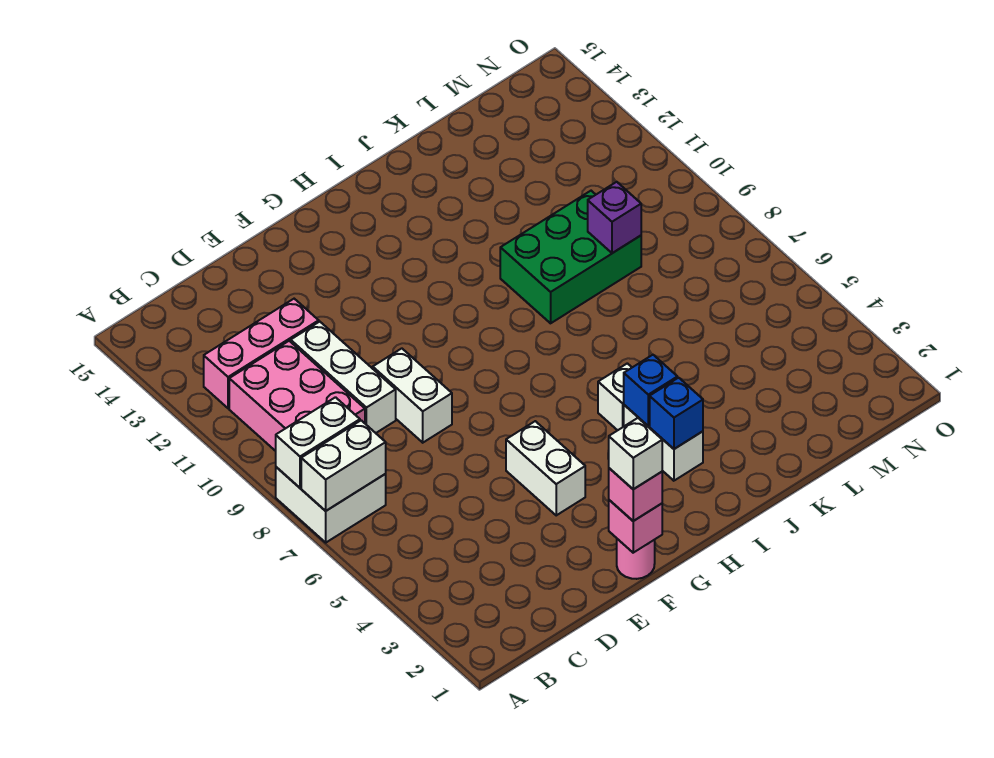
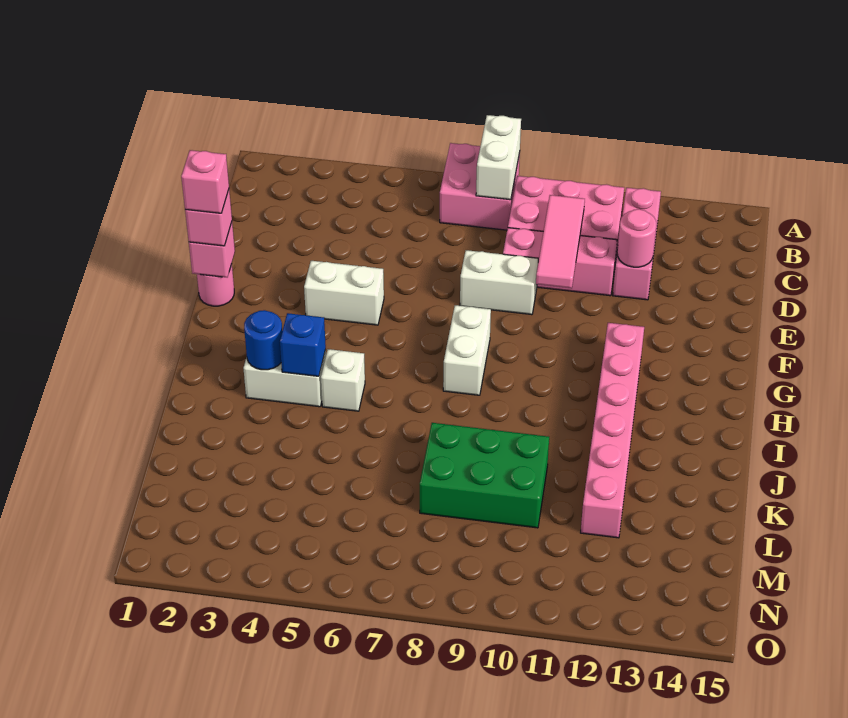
white brick A7:B8 level 1 -> pink brick A7:B8 level 1
white brick A7:B7 level 2 -> white brick G8:H8 level 1
none -> pink tile C10:E10 level 2
white brick D9:D11 level 1 -> pink brick D9:D11 level 1
none -> pink round brick D12 level 2
white brick F1 level 4 -> pink brick F1 level 4
none -> pink brick G12:L12 level 1
blue brick I3 level 2 -> blue round brick I3 level 2
green brick J9:L10 level 1 -> green brick K8:L10 level 1
purple brick L9 level 2 -> none

